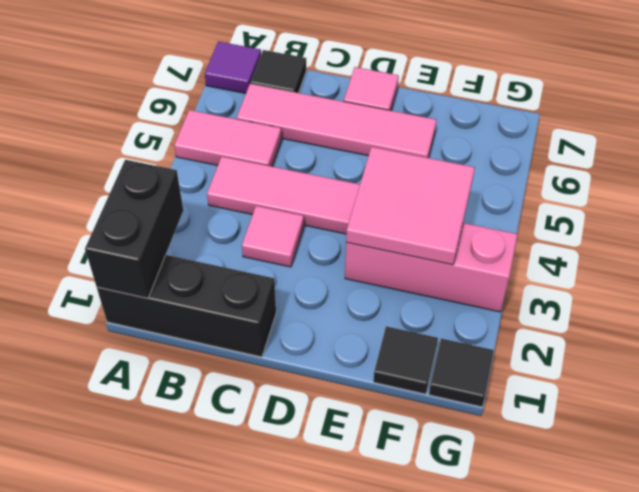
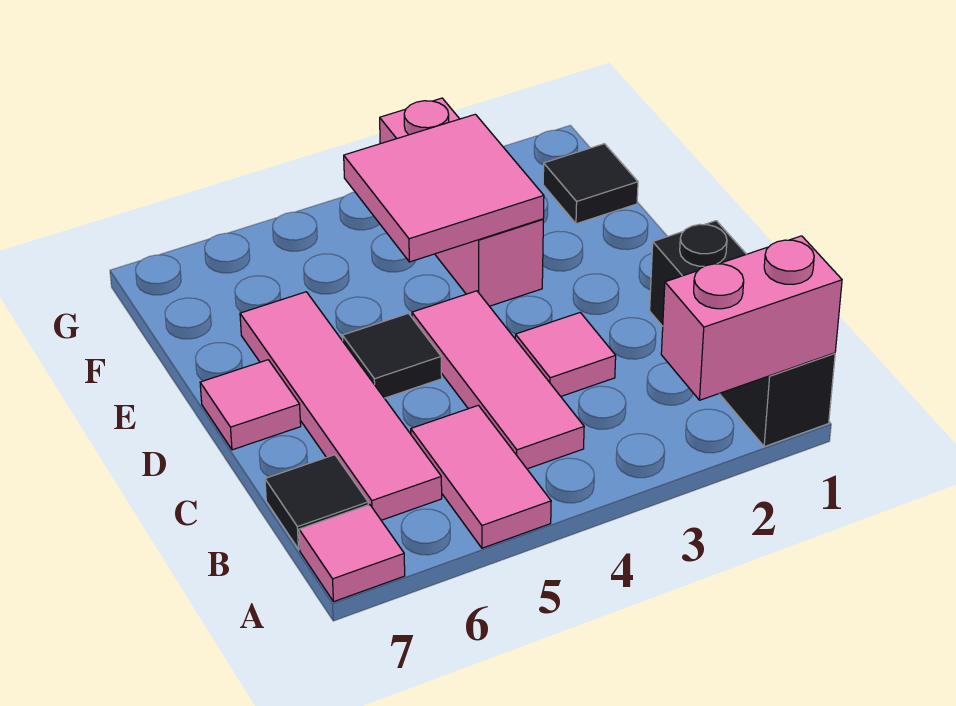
black brick A1:A2 level 2 -> pink brick A1:A2 level 2
purple tile A7 level 1 -> pink tile A7 level 1
black tile G1 level 1 -> black tile D5 level 1

